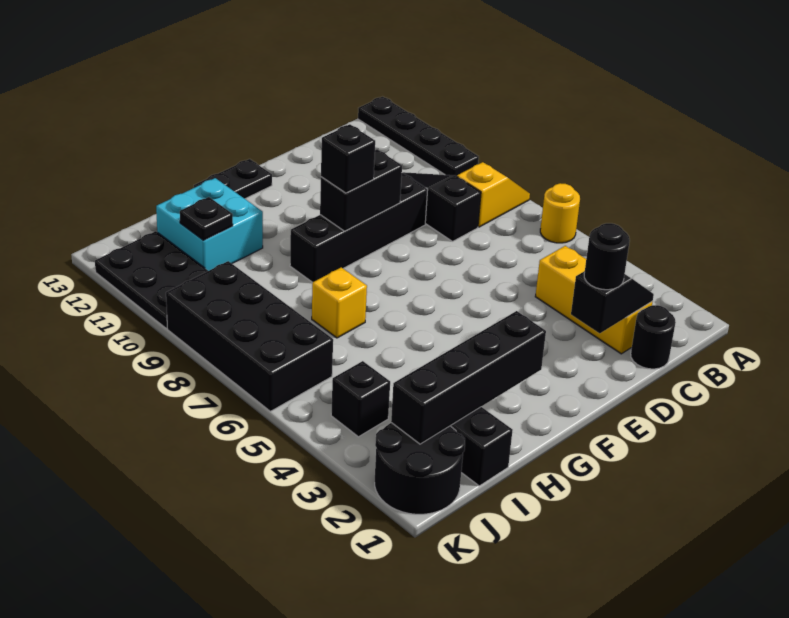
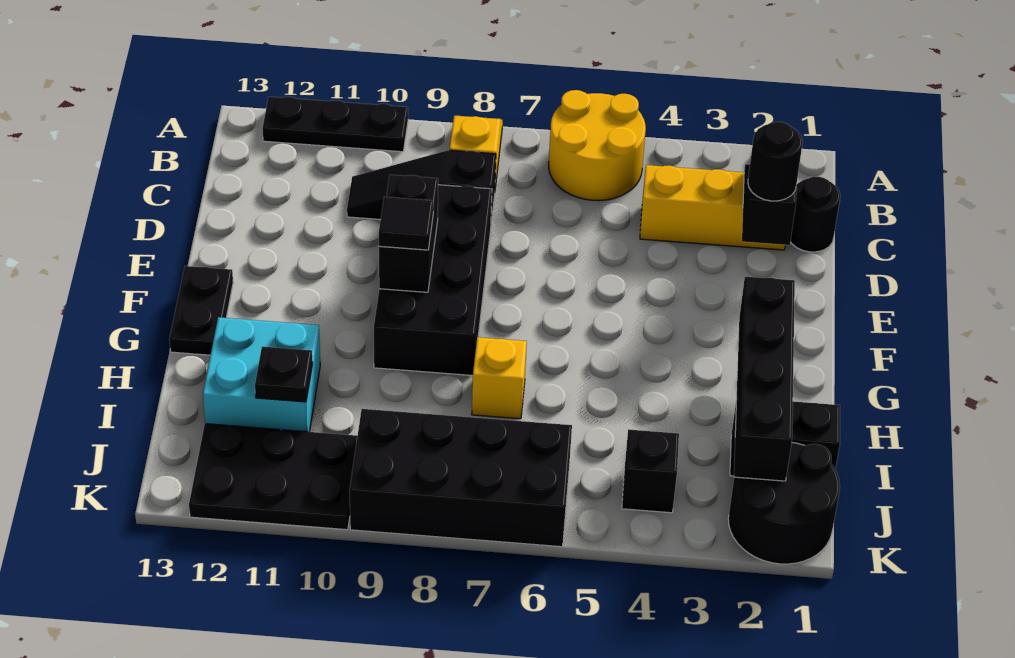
yellow round brick A6 level 1 -> yellow round brick A5:B6 level 1
black plate A10:A13 level 1 -> black plate A10:A12 level 1
black brick D9:G9 level 1 -> black brick D8:G9 level 1
black brick F9 level 3 -> black tile F9 level 3

